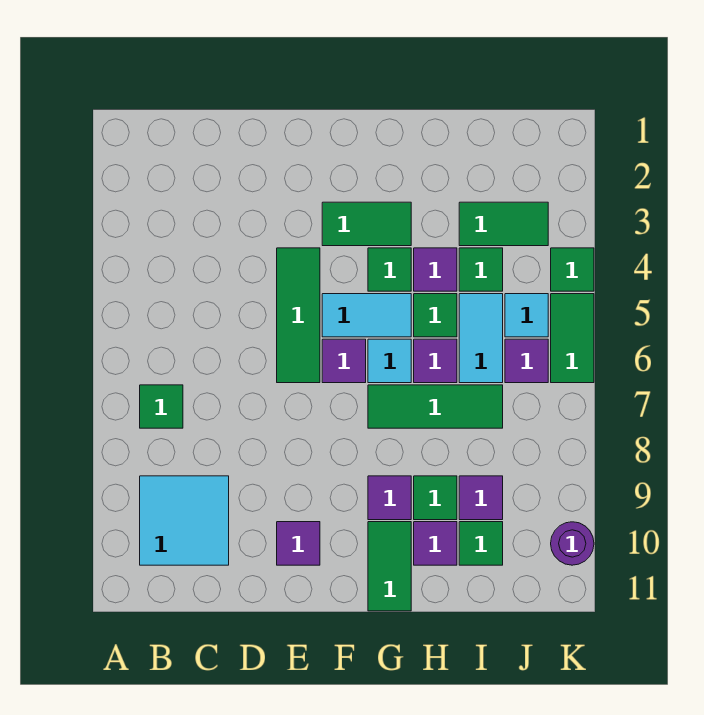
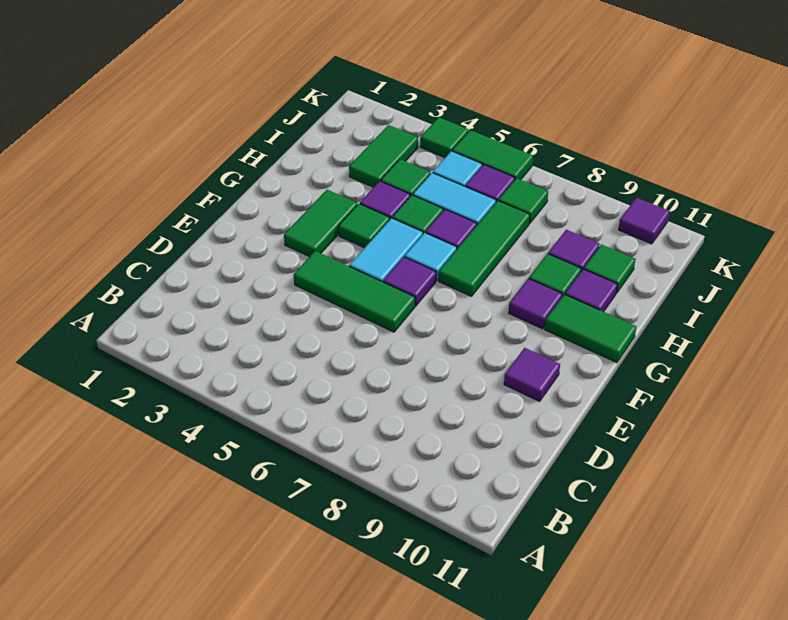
green tile B7 level 1 -> green tile J7 level 1
cyan tile B9:C10 level 1 -> none
purple round brick K10 level 1 -> purple tile K10 level 1

